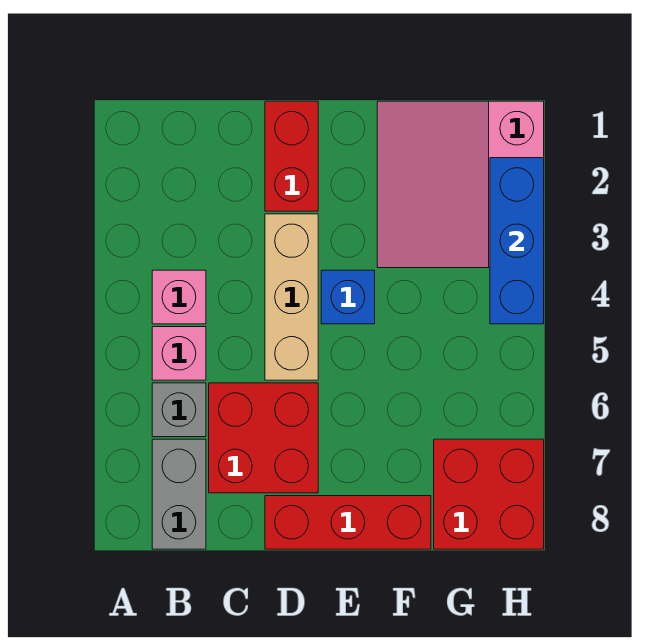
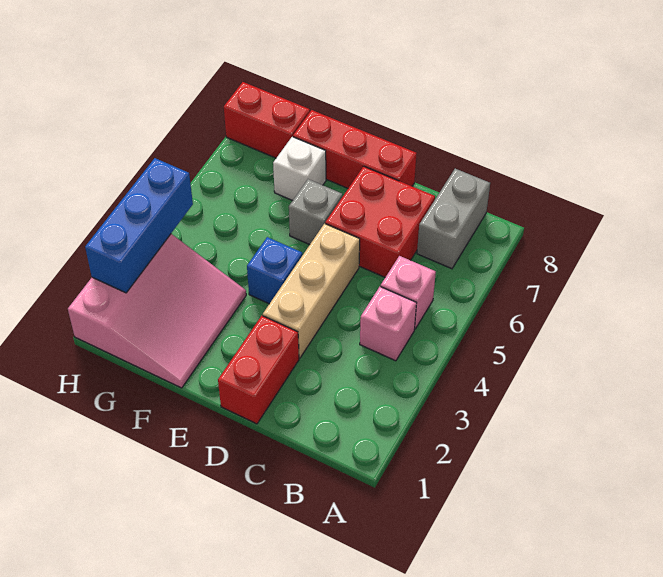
grey brick B6 level 1 -> grey brick E6 level 1
none -> white brick F7 level 1
red brick G7:H8 level 1 -> red brick G8:H8 level 1

